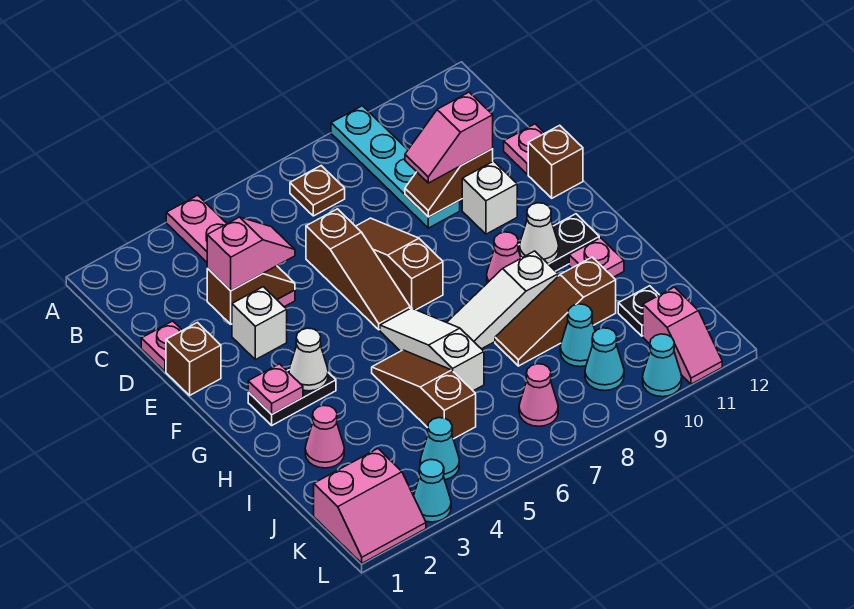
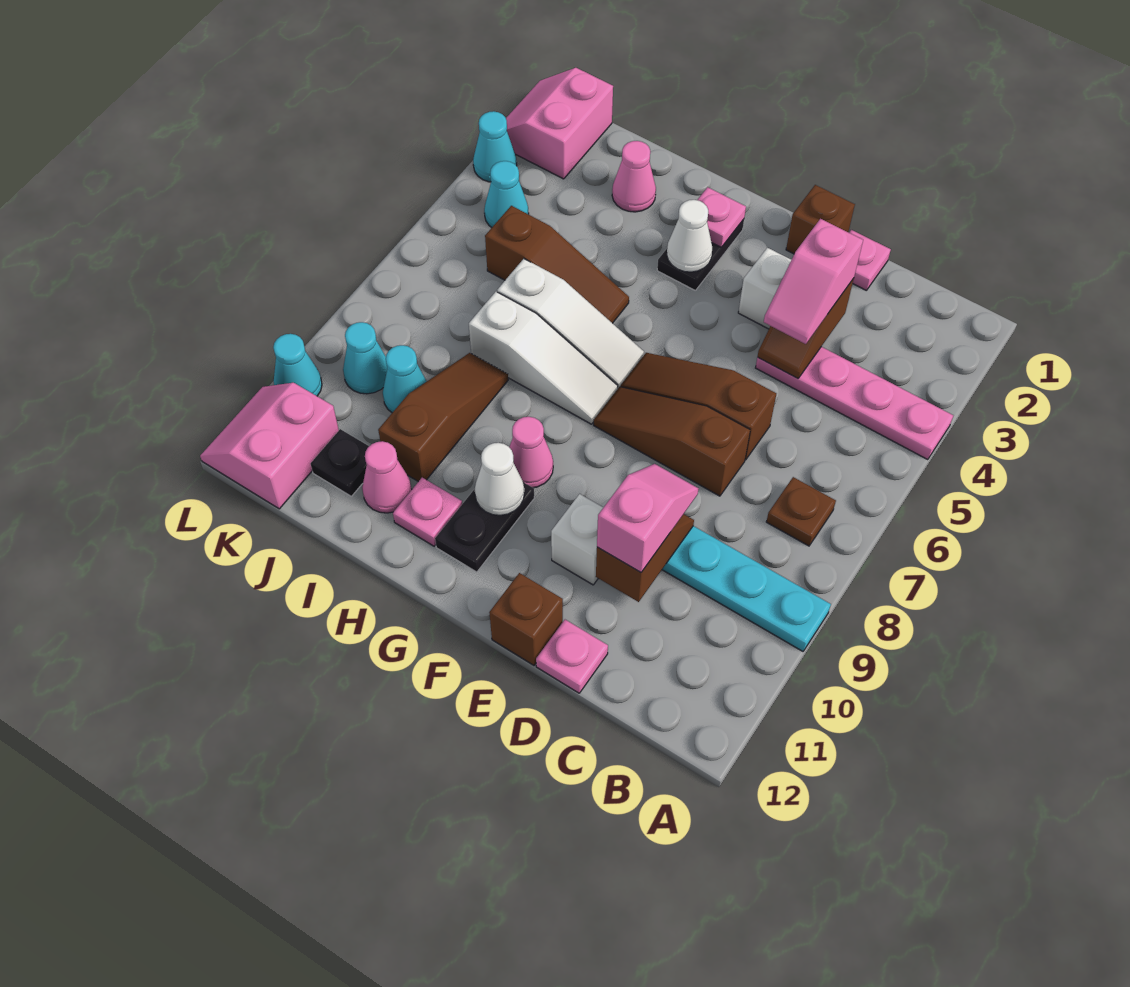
brown slope D7:F7 level 1 top F -> brown slope D7:F7 level 1 top D
white slope H7:H9 level 1 top 9 -> white slope G7:I7 level 1 top I
pink cone K7 level 1 -> pink cone I11 level 1
pink slope K11:L11 level 1 top K -> pink slope K11:L12 level 1 top K

